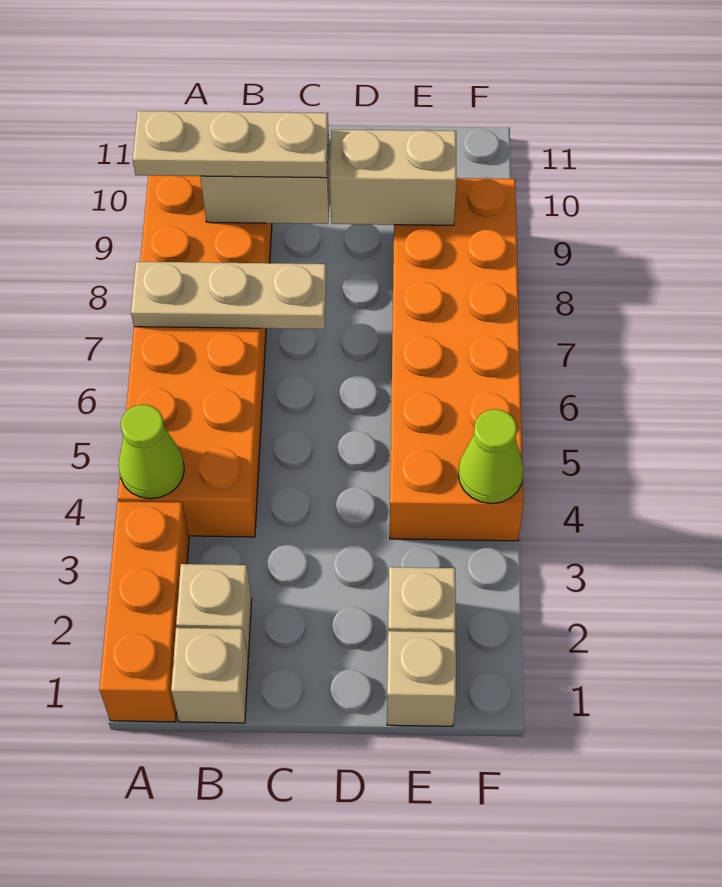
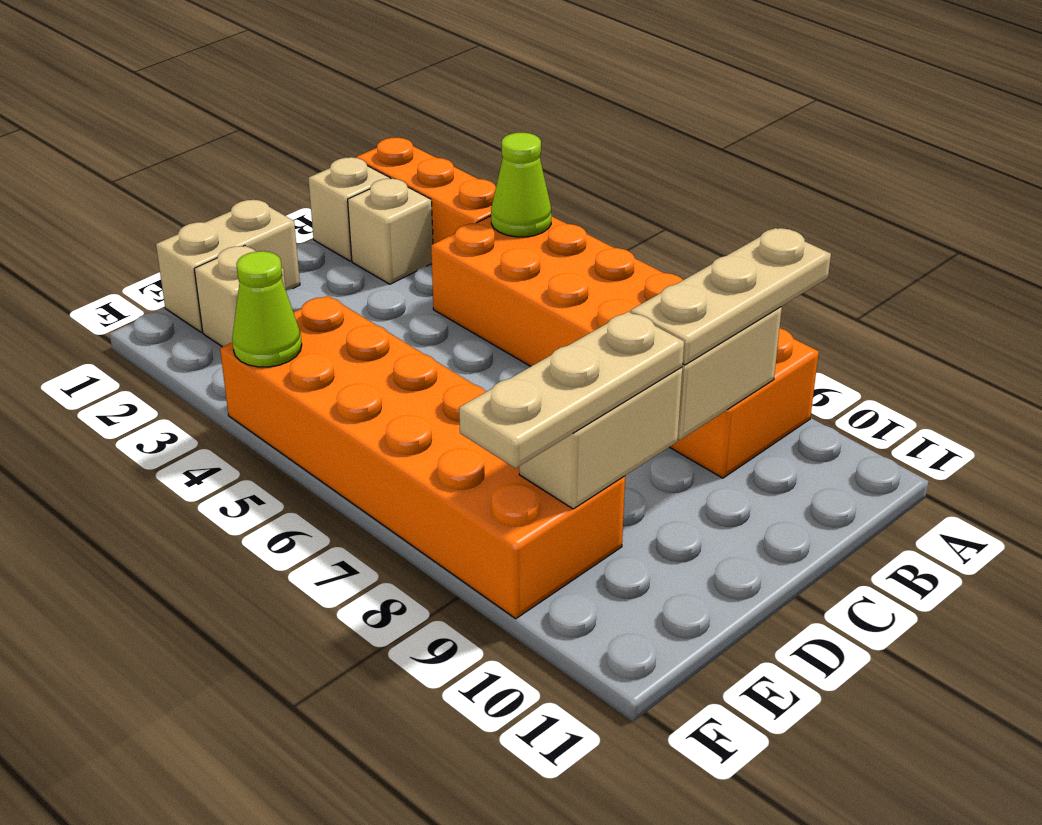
tan plate A7:C7 level 2 -> tan plate D9:F9 level 3
tan brick E1 level 1 -> tan brick D1:E1 level 1

